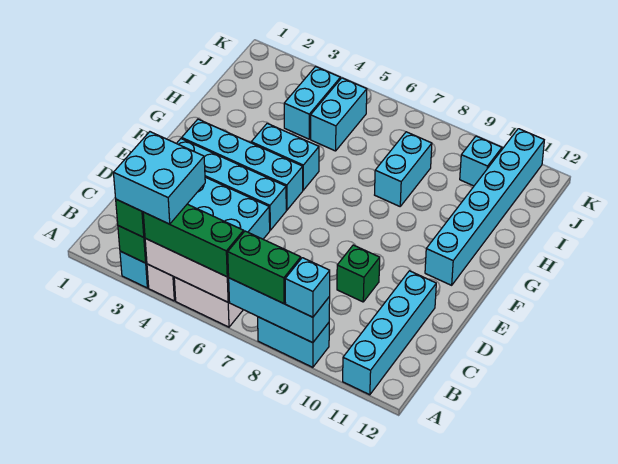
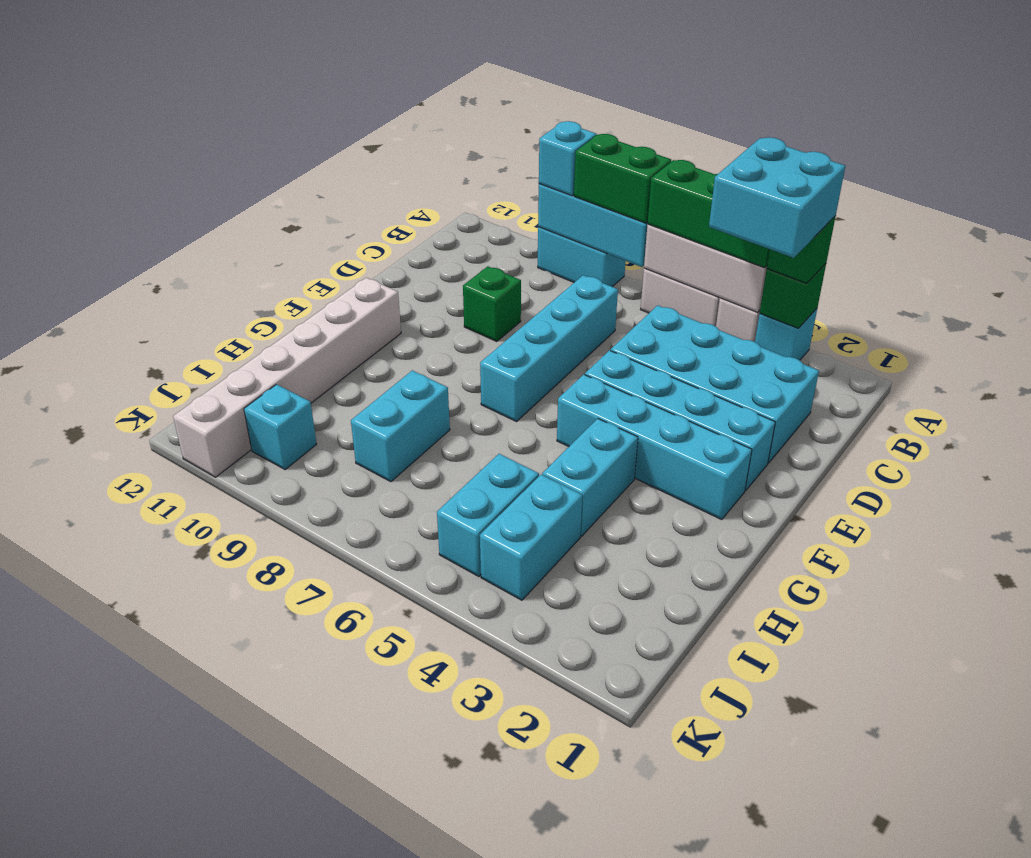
cyan brick A11:D11 level 1 -> cyan brick C7:F7 level 1
cyan brick F11:K11 level 1 -> white brick F11:K11 level 1
cyan brick G4:G5 level 1 -> cyan brick G4:H4 level 1

